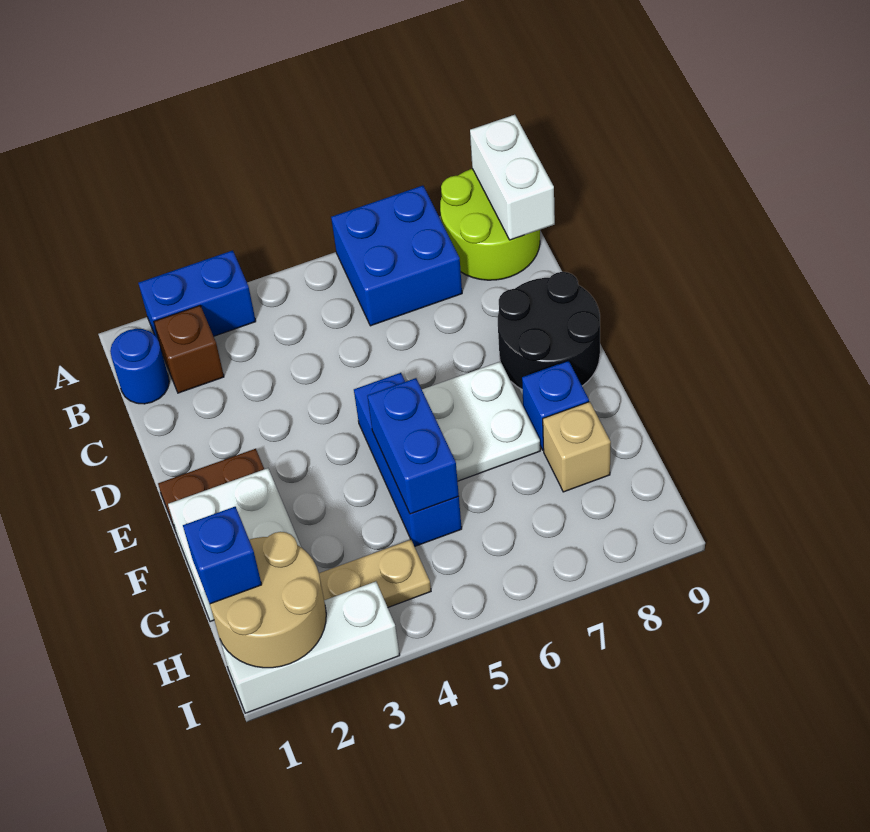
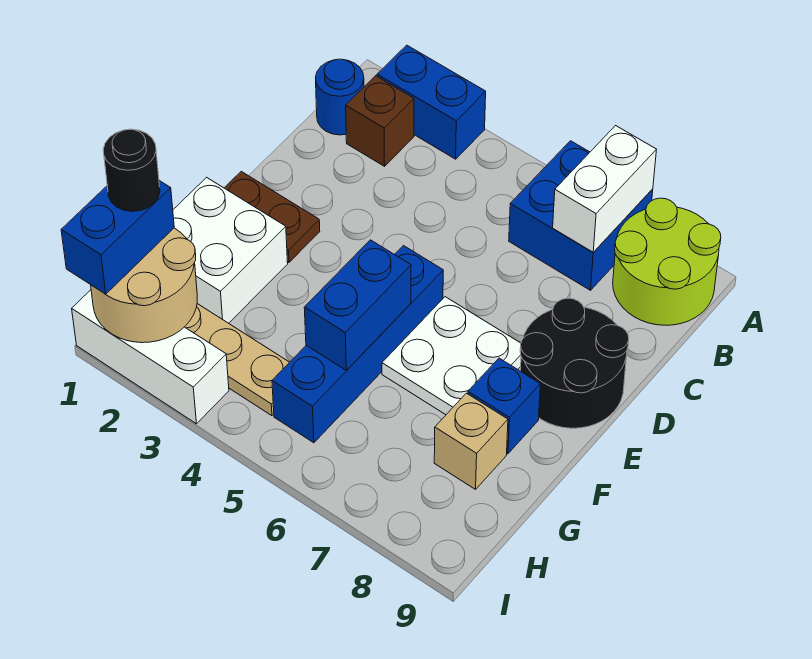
white brick A9:B9 level 2 -> white brick A7:B7 level 2
blue brick E5:G5 level 1 -> blue brick E5:H5 level 1
blue brick H1 level 3 -> blue brick H1:I1 level 3
none -> black round brick H1 level 4

